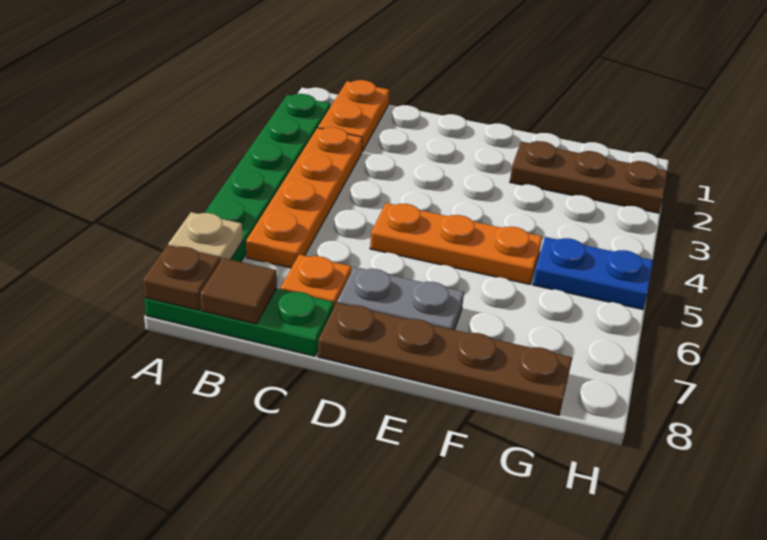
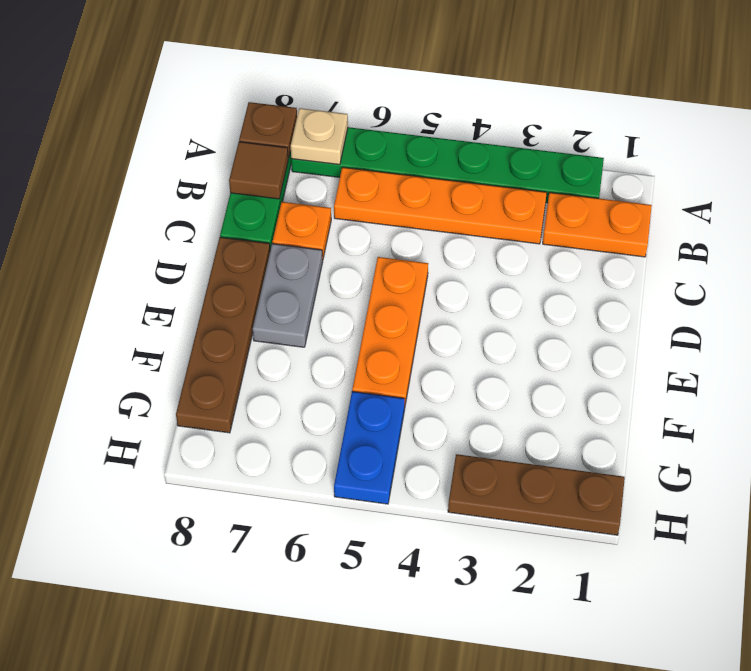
brown plate F2:H2 level 1 -> brown plate H1:H3 level 1

